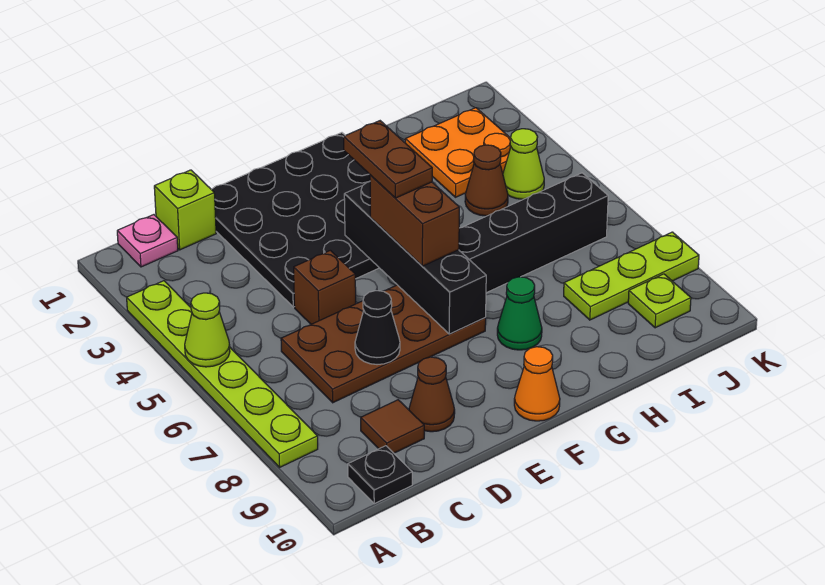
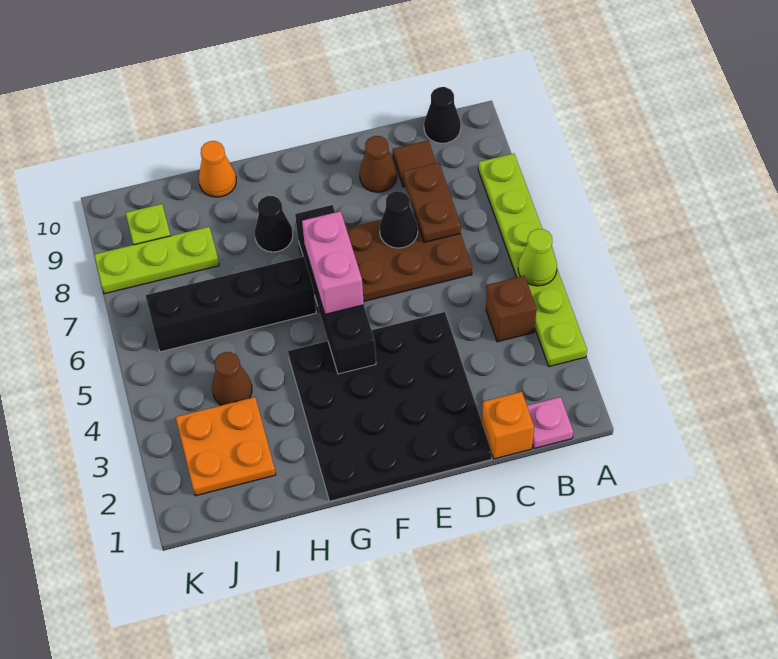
black plate B10 level 1 -> black cone B10 level 1
lime brick C1 level 1 -> orange brick C1 level 1
brown brick D5 level 1 -> brown brick B4 level 1
brown plate F4:F5 level 4 -> brown plate C7:C8 level 2
brown brick F5:F6 level 3 -> pink brick F5:F6 level 3
orange cone F10 level 1 -> orange cone H10 level 1
green cone G8 level 1 -> black cone G8 level 1
lime cone J4 level 1 -> none

